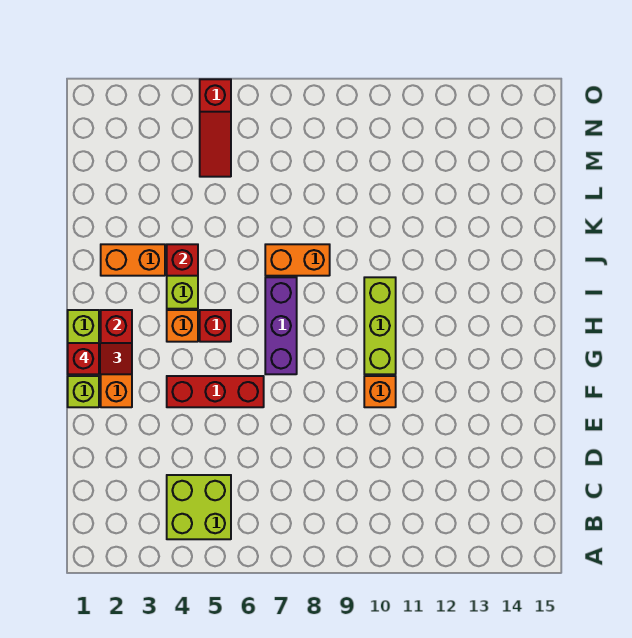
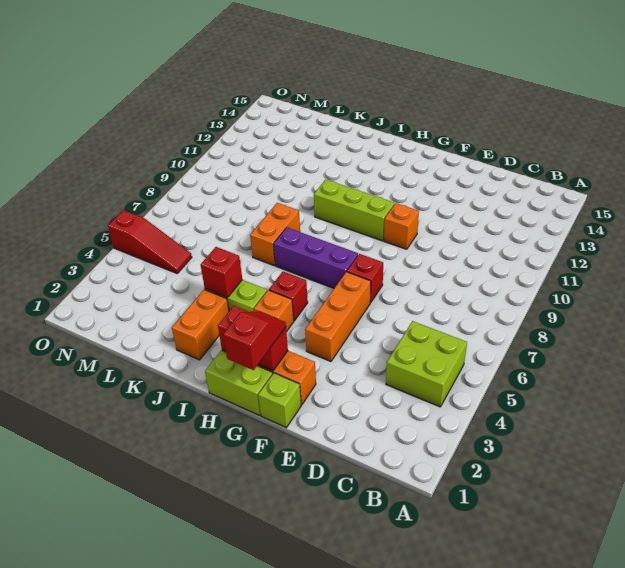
red brick F4:F6 level 1 -> orange brick F4:F6 level 1
red brick G1 level 4 -> red brick F7 level 1

